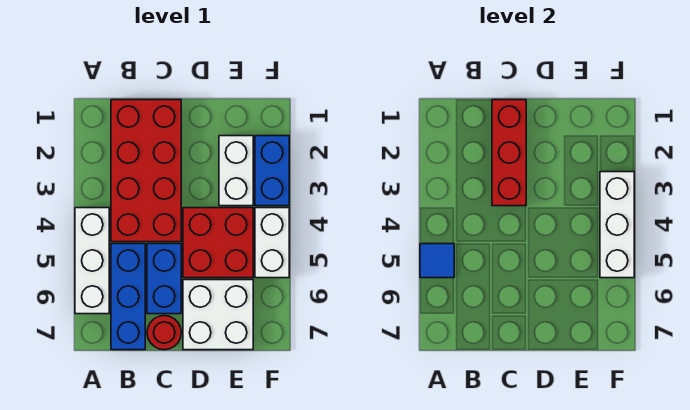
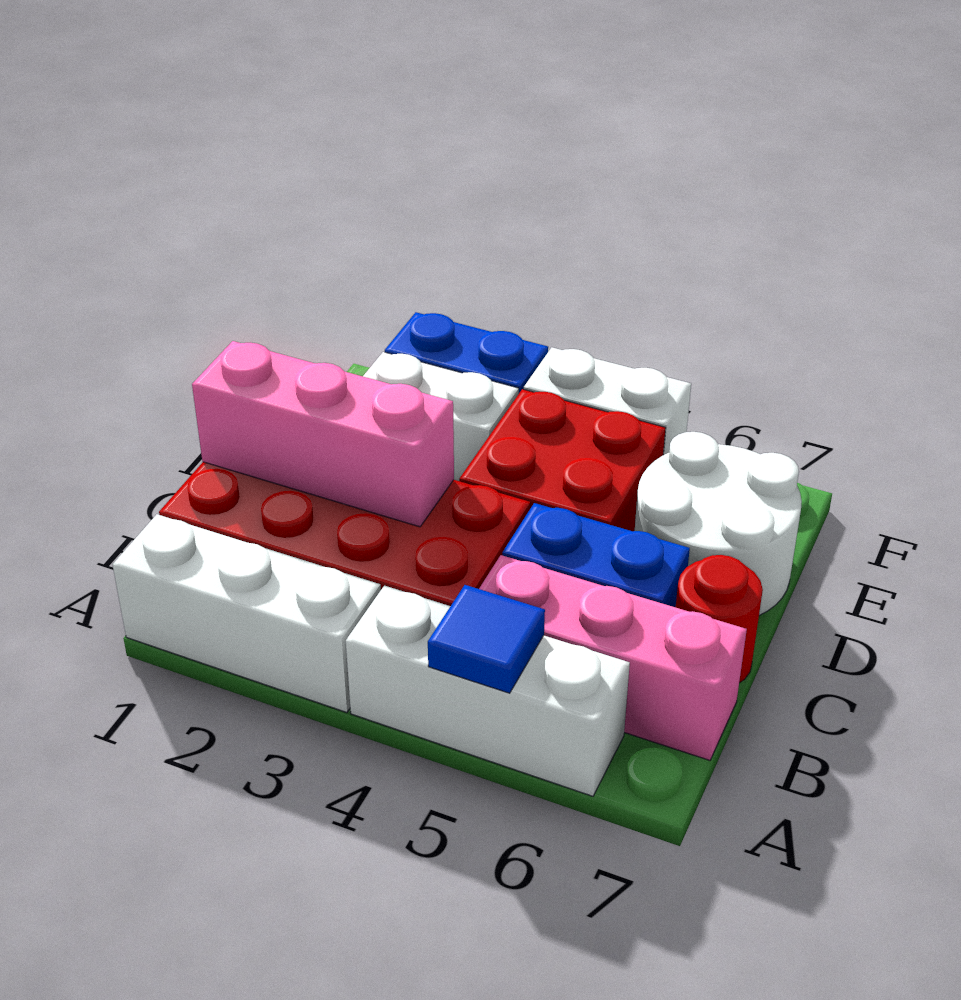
blue brick B5:B7 level 1 -> pink brick B5:B7 level 1
red brick C1:C3 level 2 -> pink brick C1:C3 level 2
white brick D6:E7 level 1 -> white round brick D6:E7 level 1
white brick F3:F5 level 2 -> white brick A1:A3 level 1

